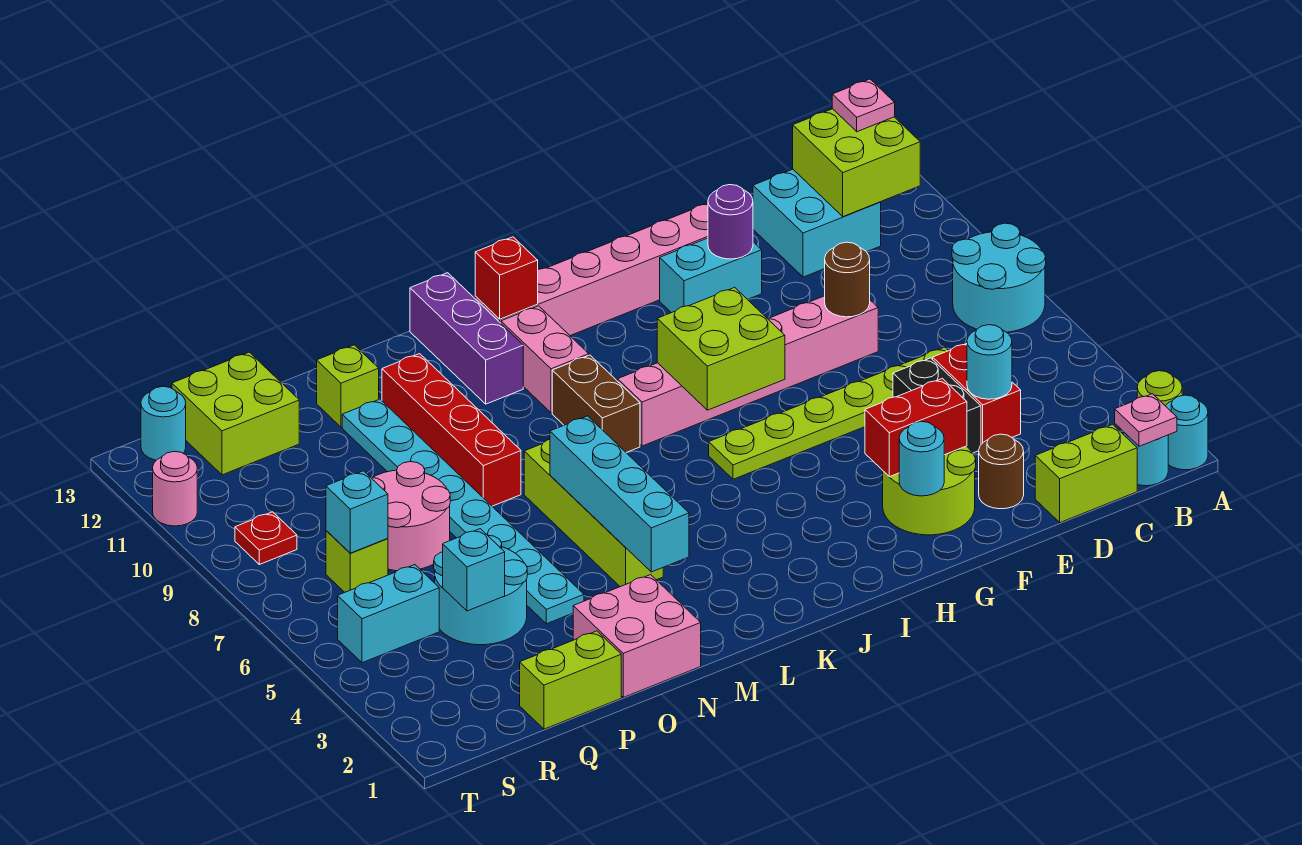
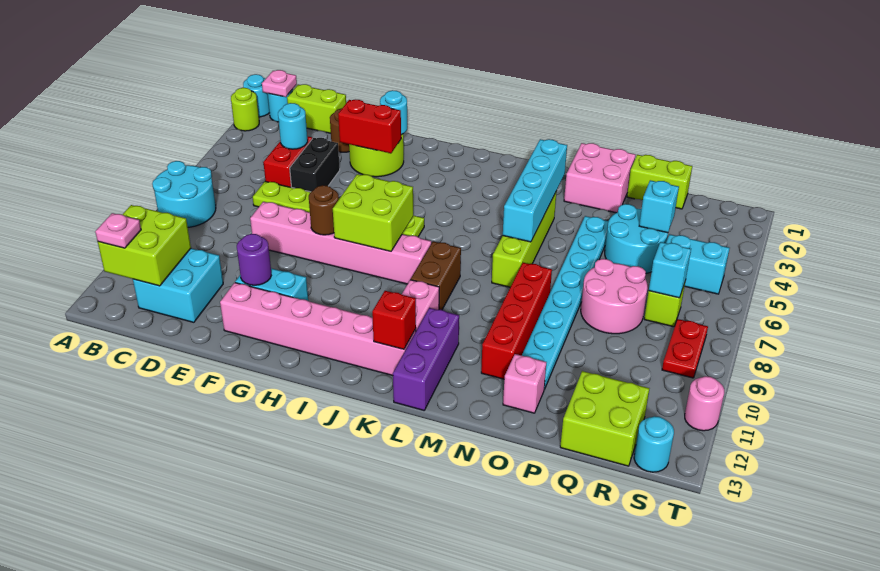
brown round brick E8 level 2 -> brown round brick G8 level 2
lime brick O12 level 1 -> pink brick O12 level 1
red plate S9 level 1 -> red plate S8:S9 level 1

